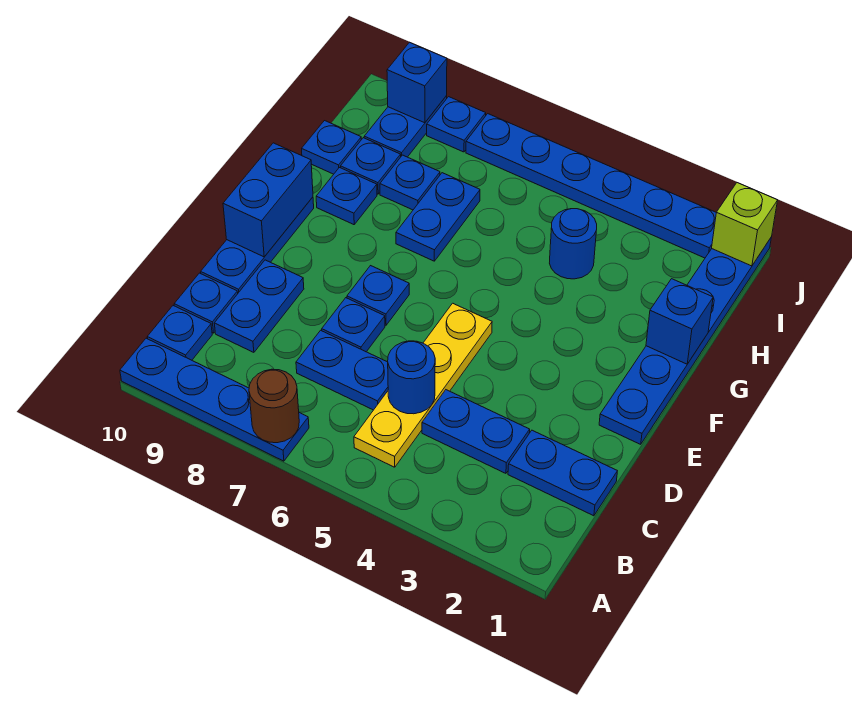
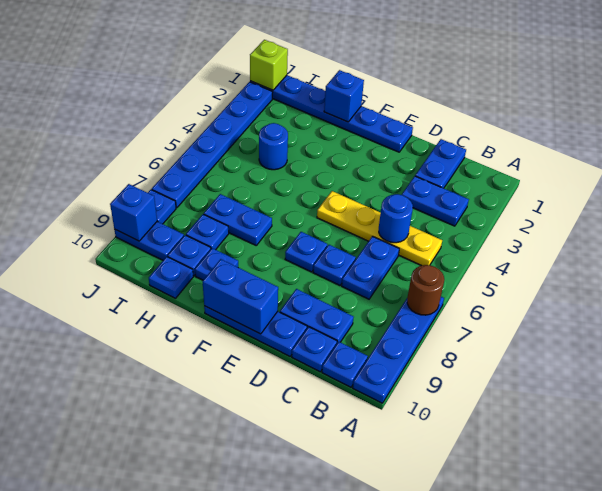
blue plate C3:C4 level 1 -> blue plate B3:C3 level 1

